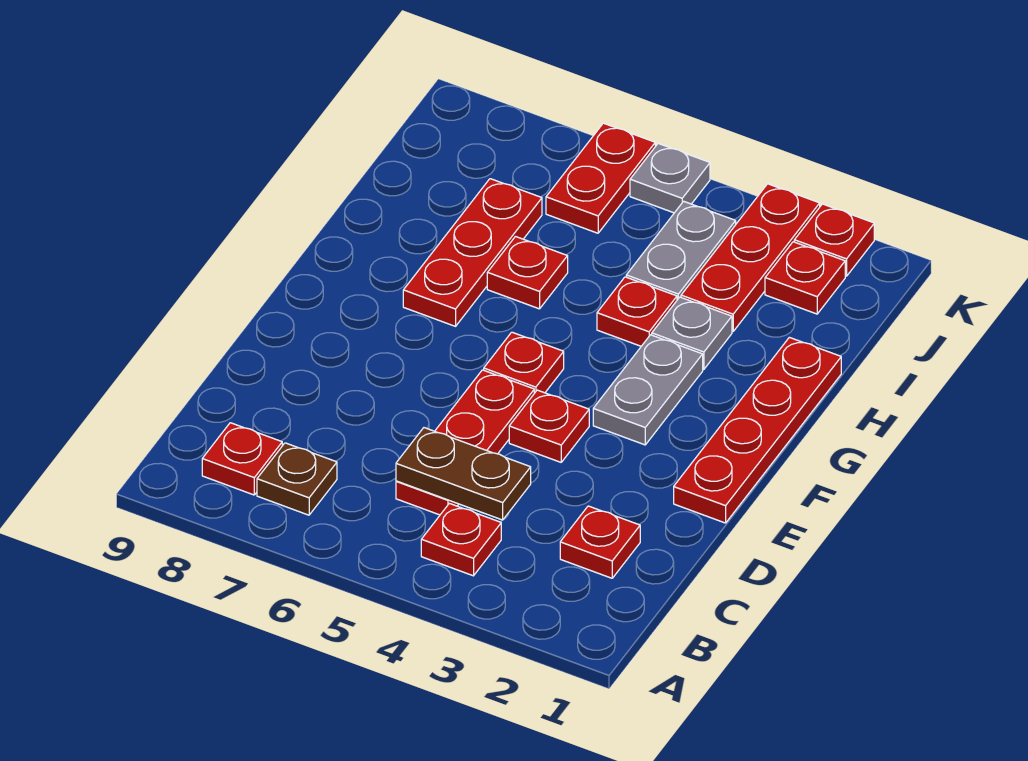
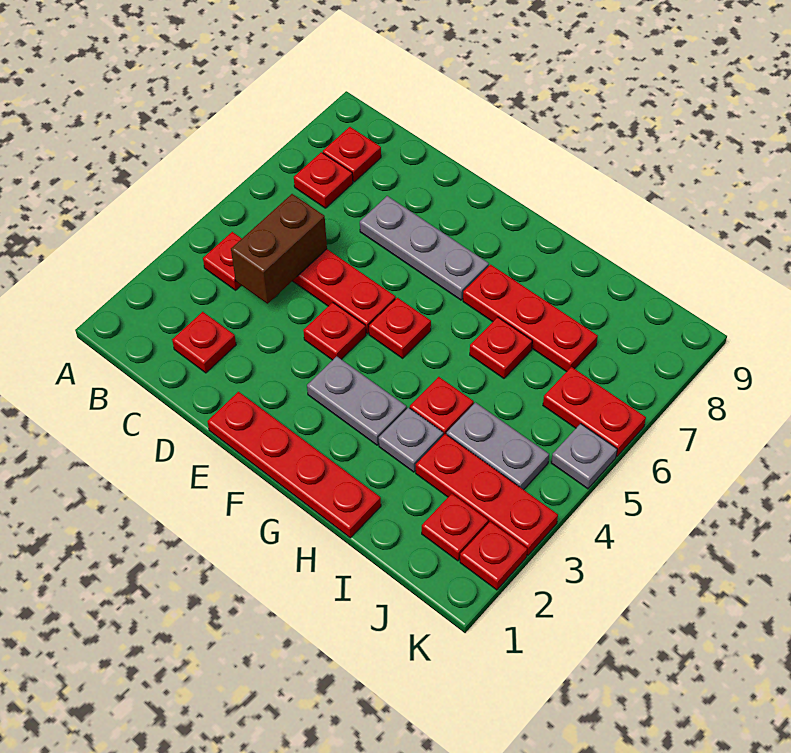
brown plate B7 level 1 -> red plate B7 level 1
brown plate C4:C5 level 2 -> brown brick C4:C5 level 2
none -> grey plate D7:F7 level 1

